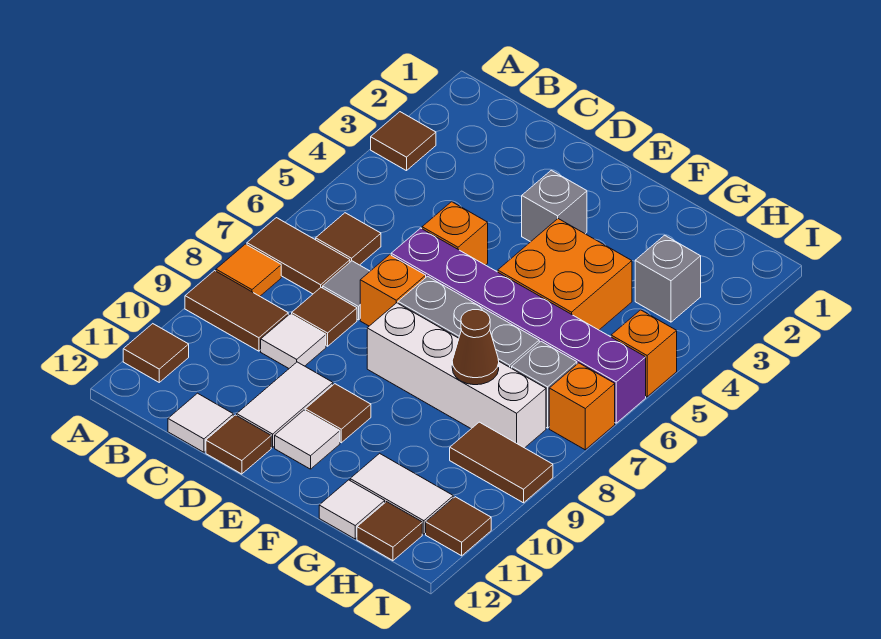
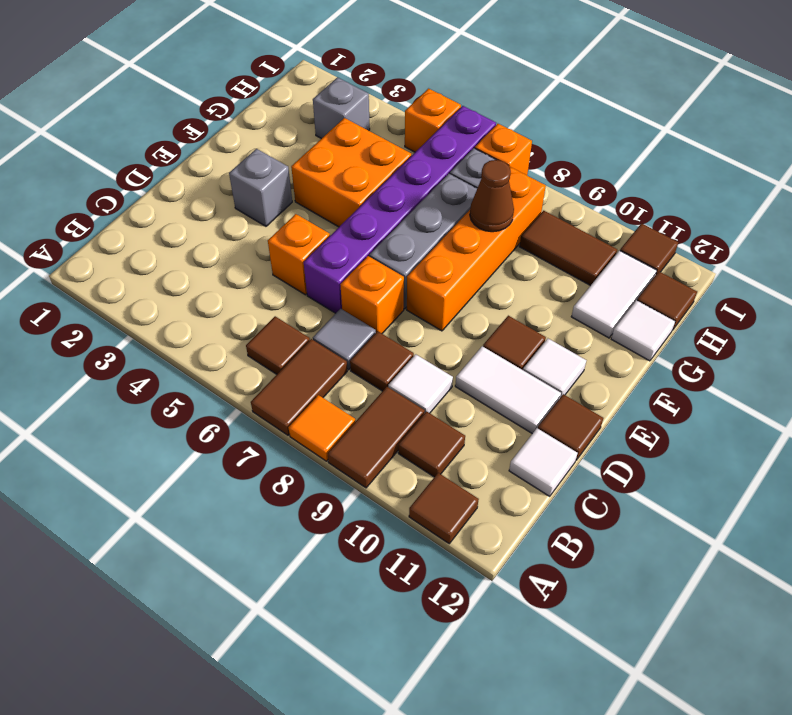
brown tile A3 level 1 -> brown tile B10 level 1
white brick E8:H8 level 1 -> orange brick E8:H8 level 1
brown tile H9:I9 level 1 -> brown tile H9:H10 level 1

